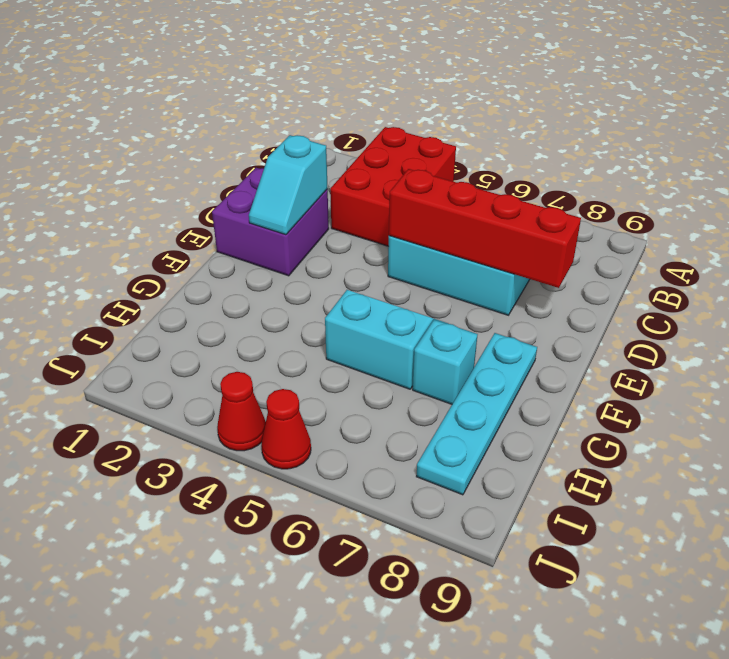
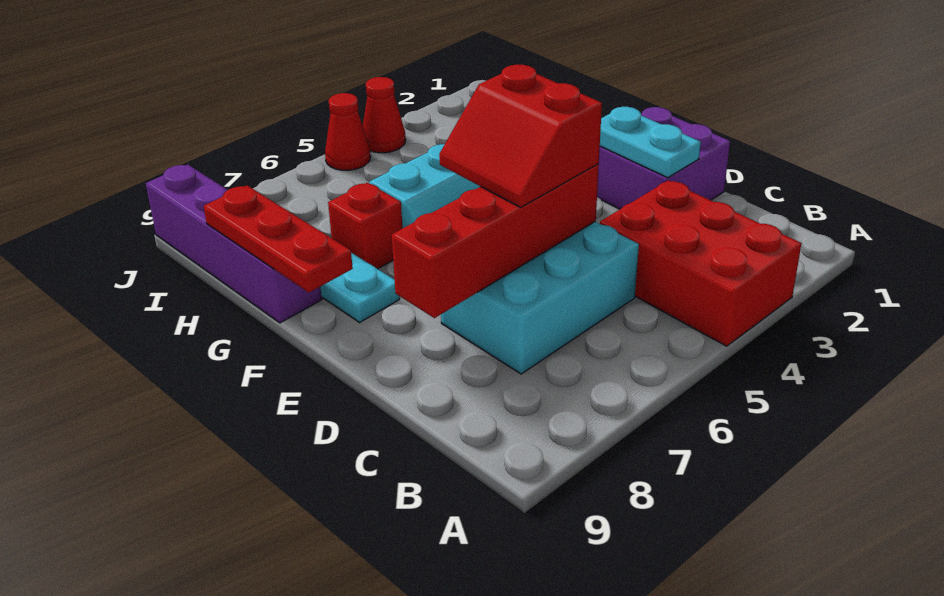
cyan slope D2:E2 level 2 top D -> cyan plate D2:E2 level 2
none -> red slope D5:E6 level 3 top 5
none -> red plate F9:H9 level 2
cyan brick G7 level 1 -> red brick G7 level 1
none -> purple brick G9:J9 level 1

